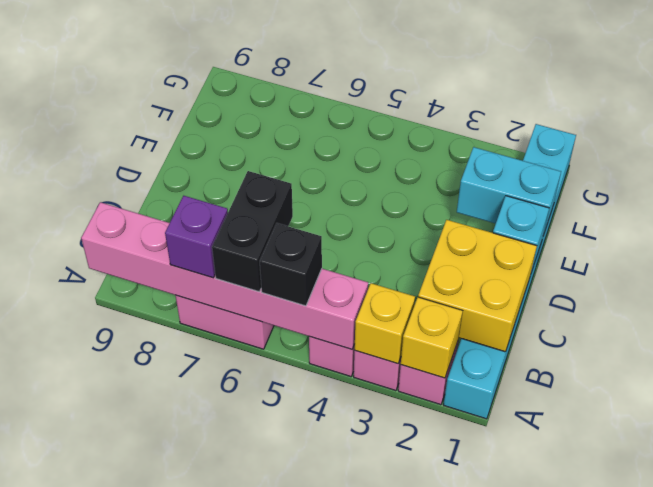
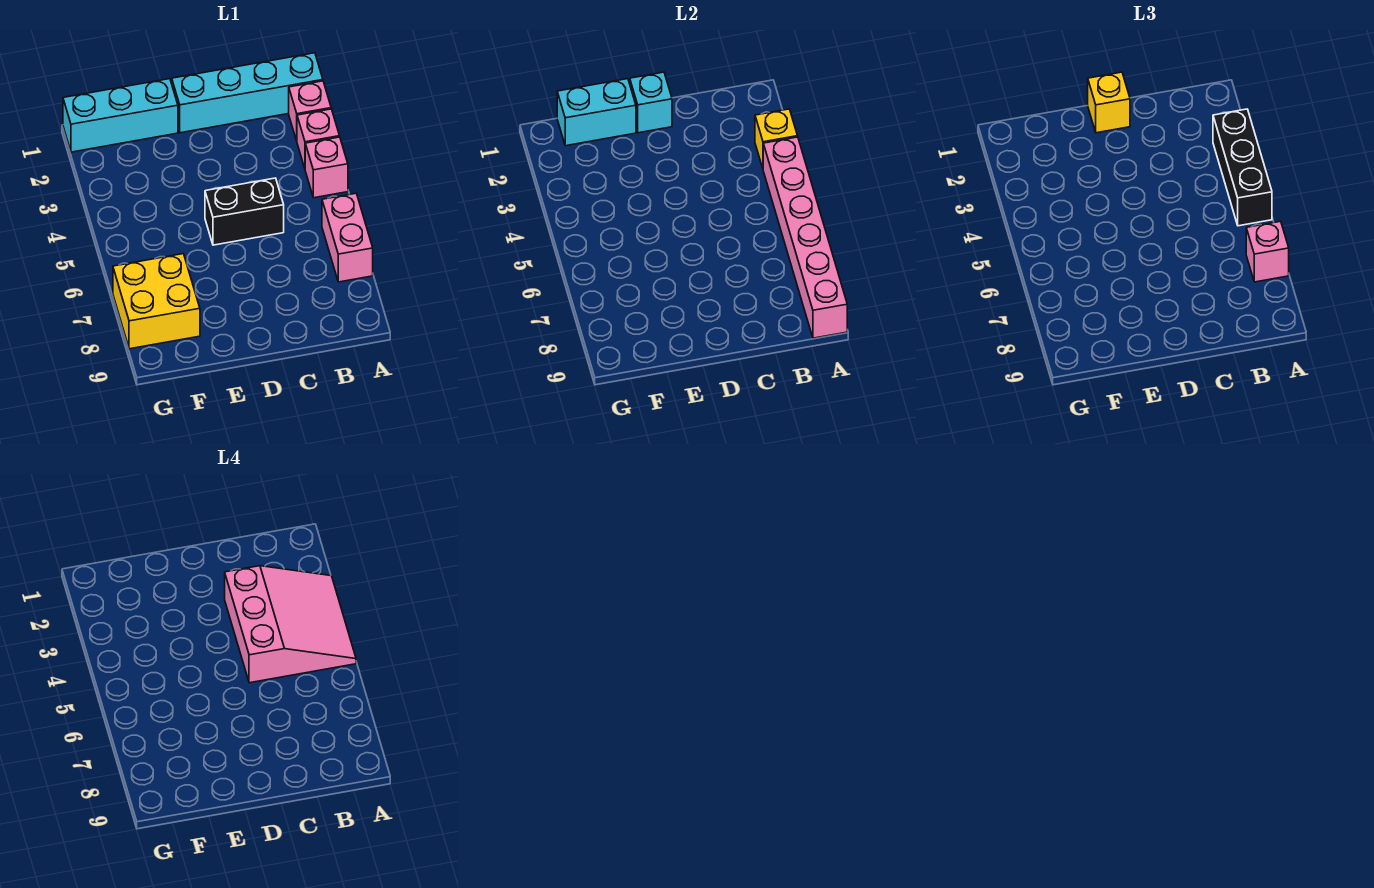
yellow brick A2 level 2 -> yellow brick D1 level 3
none -> pink slope A3:C5 level 4 top C
black brick A5 level 3 -> black brick A3:A5 level 3
black brick A6:B6 level 3 -> black brick C5:D5 level 1
purple brick A7 level 3 -> pink brick A7 level 3
yellow brick B1:C2 level 2 -> yellow brick F7:G8 level 1
cyan brick E1:E2 level 2 -> cyan brick E1:F1 level 2

